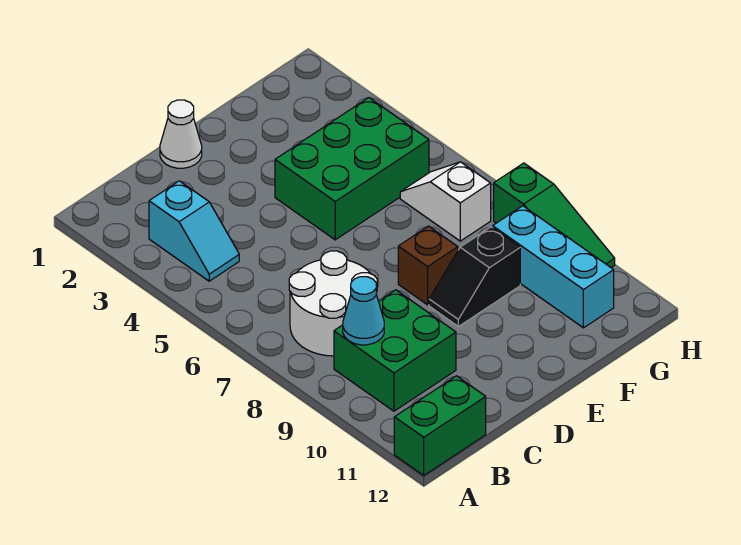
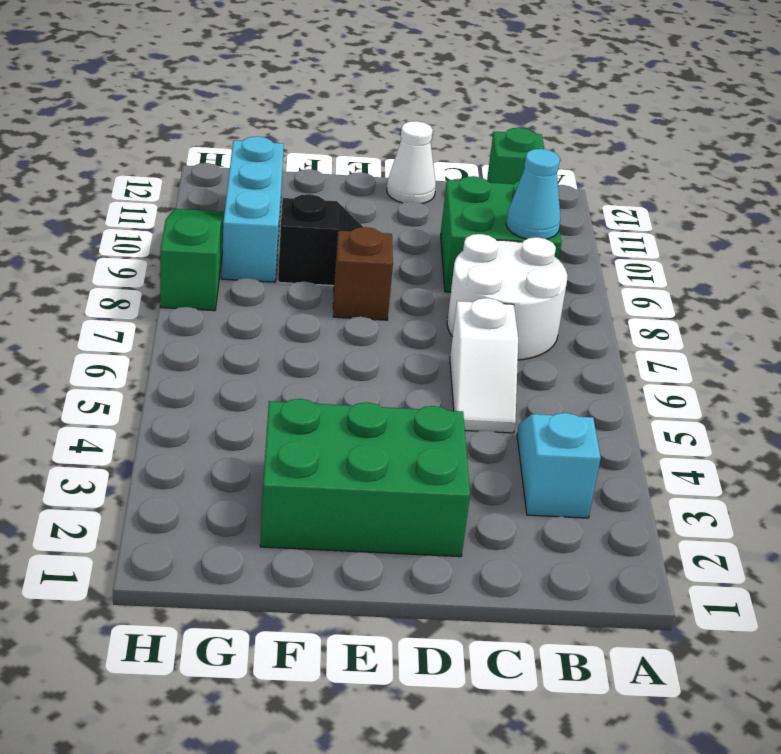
green brick A12:B12 level 1 -> green brick B12 level 1
white cone D1 level 1 -> white cone D12 level 1
green brick E4:G5 level 1 -> green brick D2:F3 level 1
white slope G6:G7 level 1 top 7 -> white slope C5:C6 level 1 top 6

